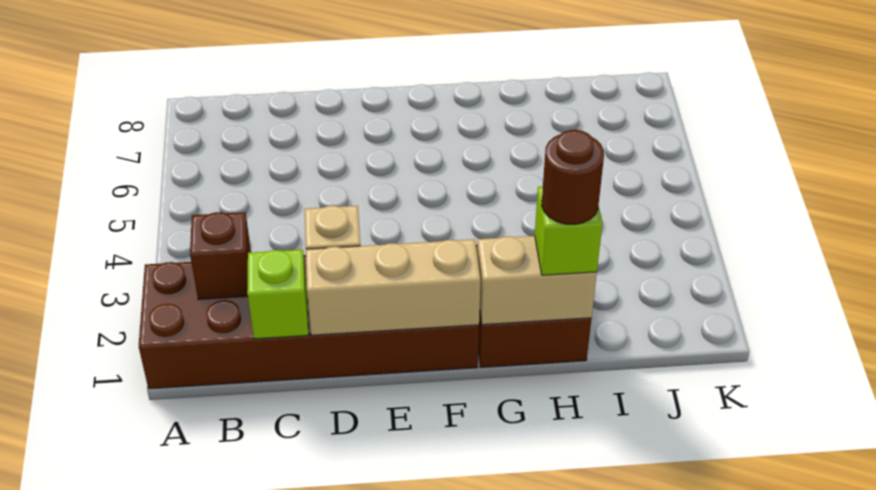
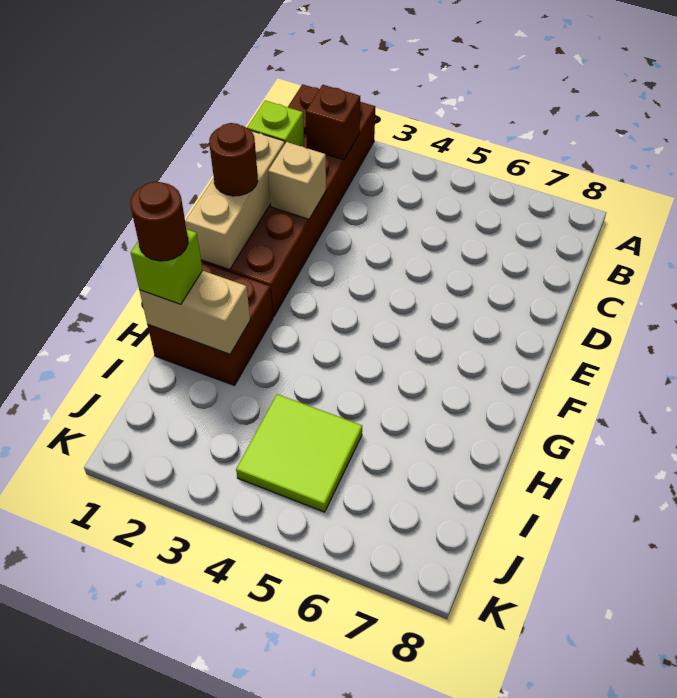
none -> brown round brick E1 level 3
tan brick G1:H1 level 2 -> tan brick H1:H2 level 2
none -> lime tile I4:J5 level 1

